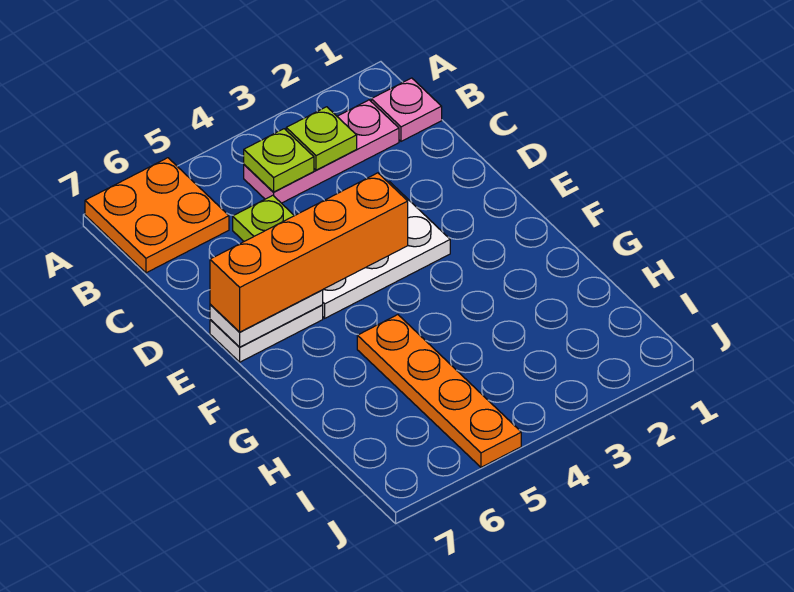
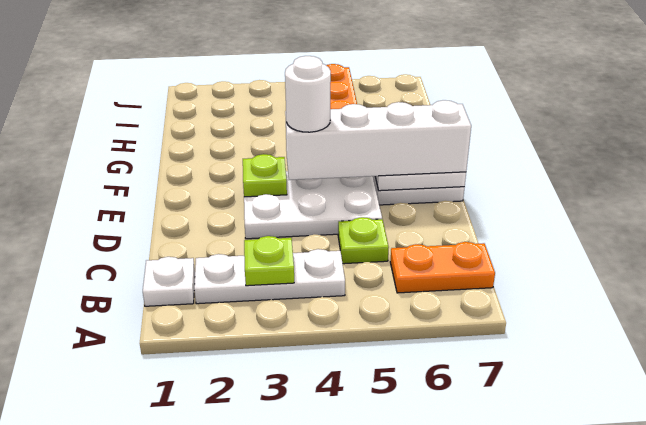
orange plate A6:B7 level 1 -> orange plate B6:B7 level 1
pink plate B1 level 1 -> white plate B1 level 1
pink plate B2:B4 level 1 -> white plate B2:B4 level 1
lime plate B4 level 2 -> lime plate E3 level 2
orange brick E4:E7 level 3 -> white brick E4:E7 level 3
none -> white round brick E4 level 4

